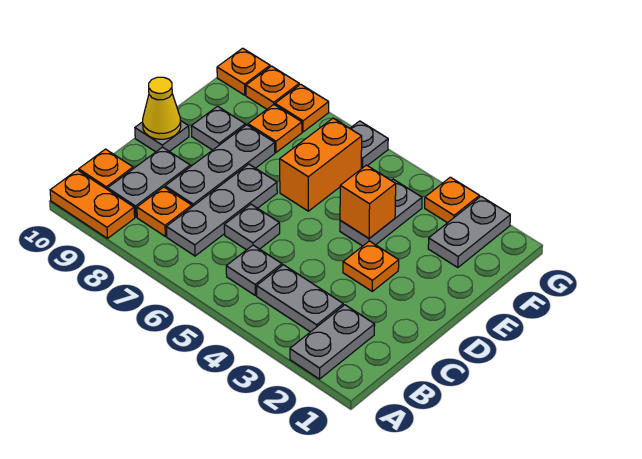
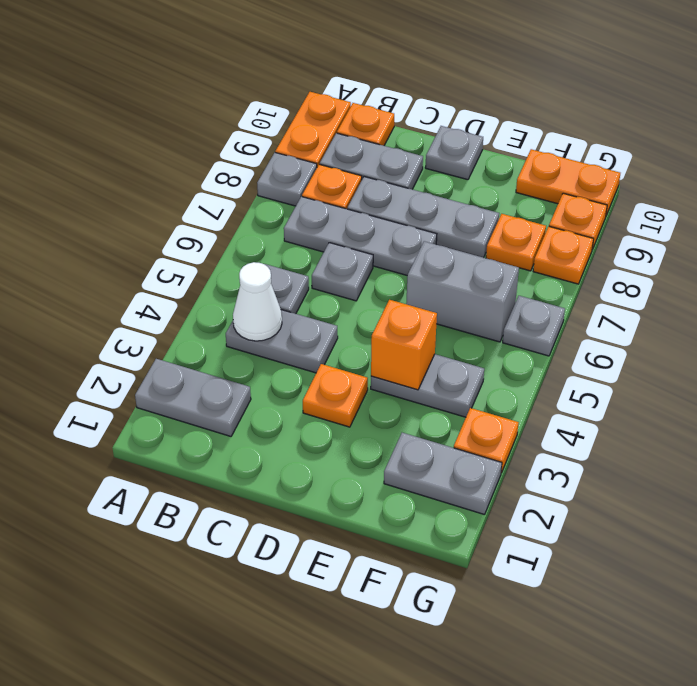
grey plate B3:B4 level 1 -> grey plate B4:C4 level 1
none -> white cone B4 level 2
yellow cone D10 level 2 -> none
orange brick E6:F6 level 1 -> grey brick E6:F6 level 1
grey plate E9 level 1 -> grey plate A8 level 1
orange plate G10 level 1 -> orange plate F10:G10 level 1

